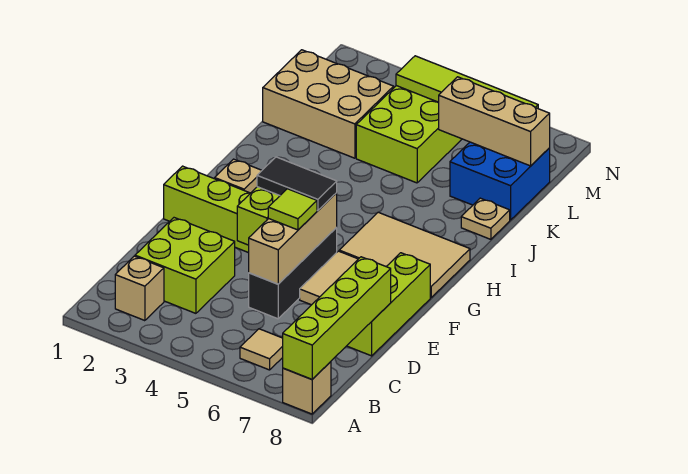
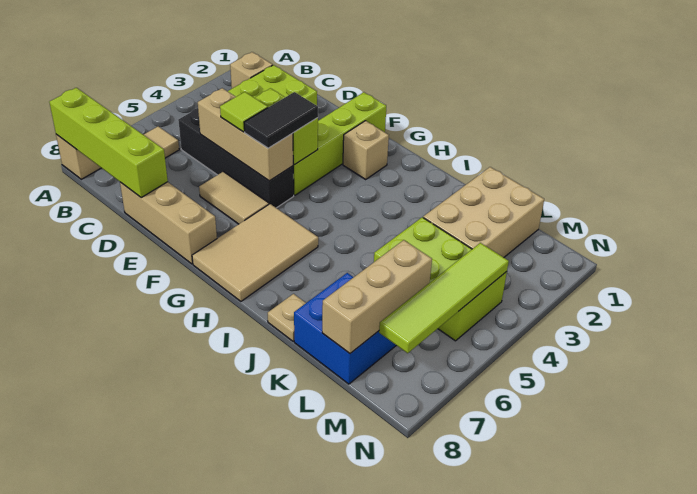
black brick D5:F5 level 1 -> black brick C5:F5 level 1
lime brick D8:F8 level 1 -> tan brick D8:F8 level 1

